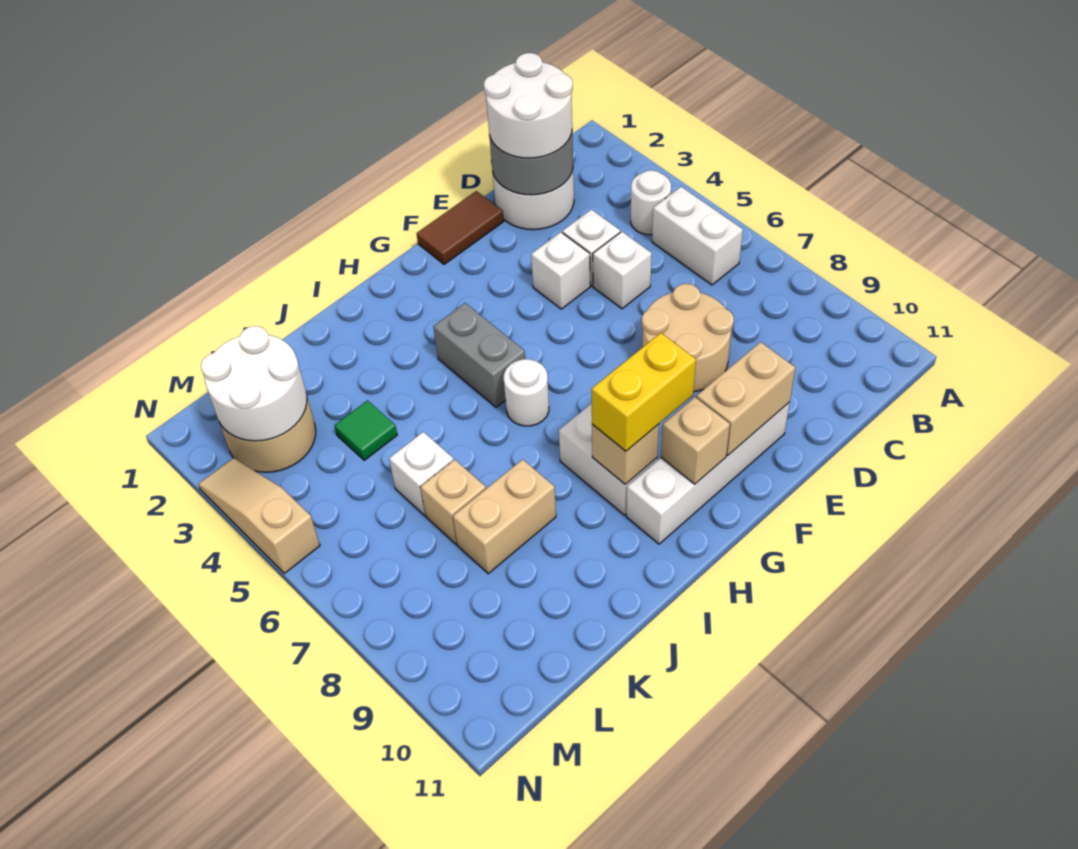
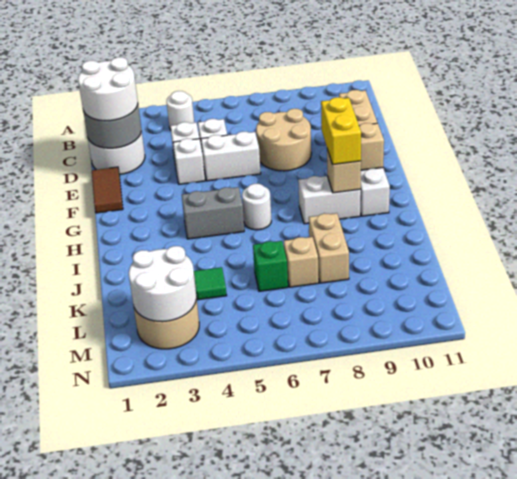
white brick B5:B6 level 1 -> white brick E5:E6 level 1
white brick K6 level 1 -> green brick K6 level 1
tan slope N3:N5 level 1 top 5 -> none

